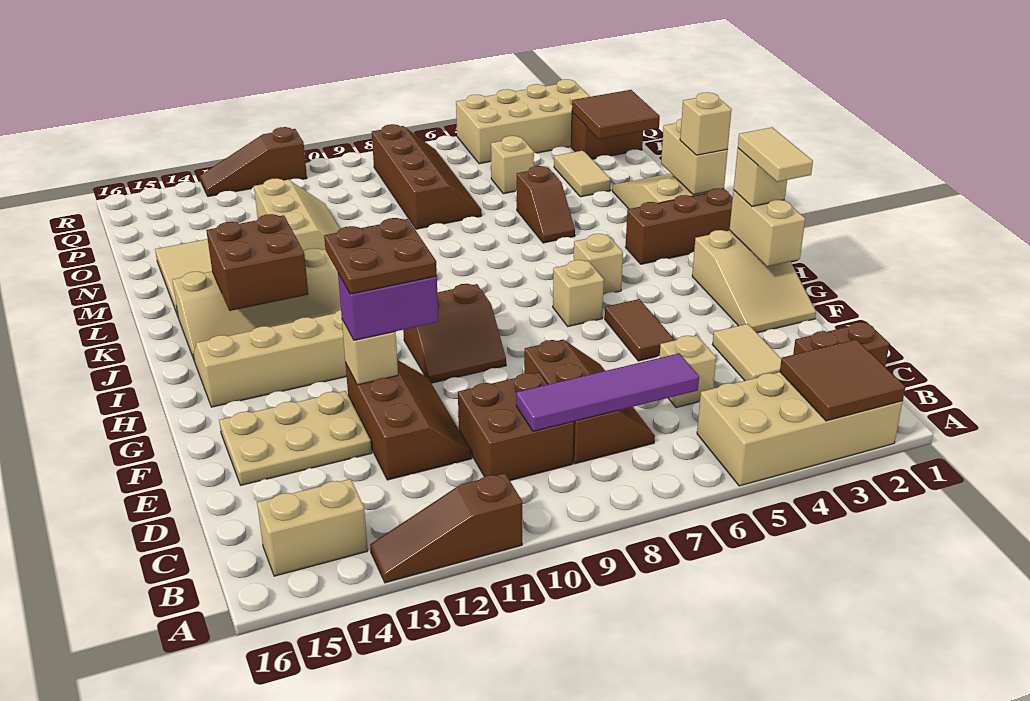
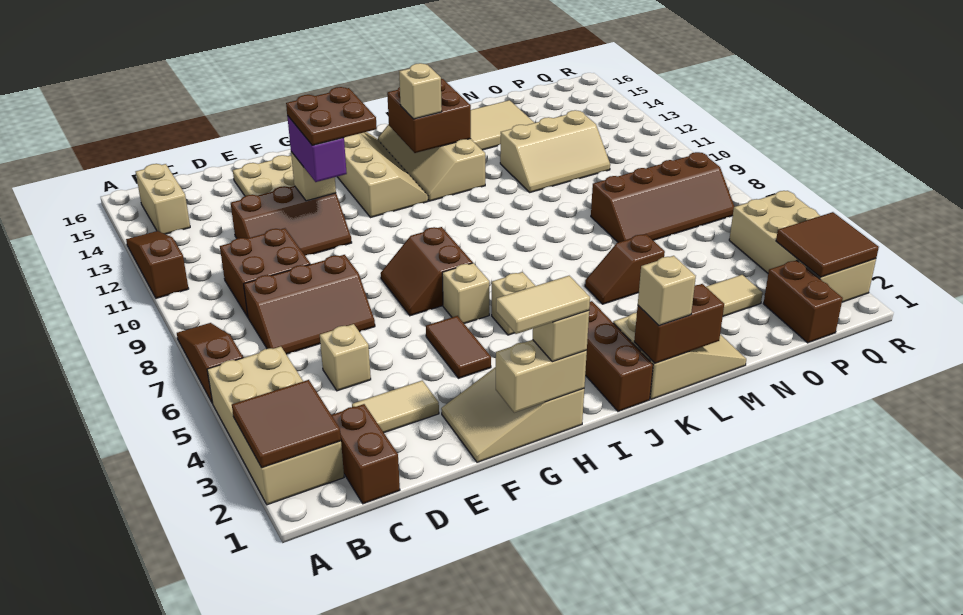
purple tile C6:C9 level 2 -> none
brown tile F5:G5 level 1 -> brown tile G4:G5 level 1
brown slope G9:H10 level 1 top H -> brown slope G7:H8 level 1 top H
tan brick K1:L1 level 2 -> brown brick K1:L1 level 2
brown tile O1:P2 level 2 -> brown tile Q2:R3 level 2
tan brick O5 level 1 -> tan brick J13 level 3
brown slope R11:R13 level 1 top 11 -> brown slope A6:A8 level 1 top 6

